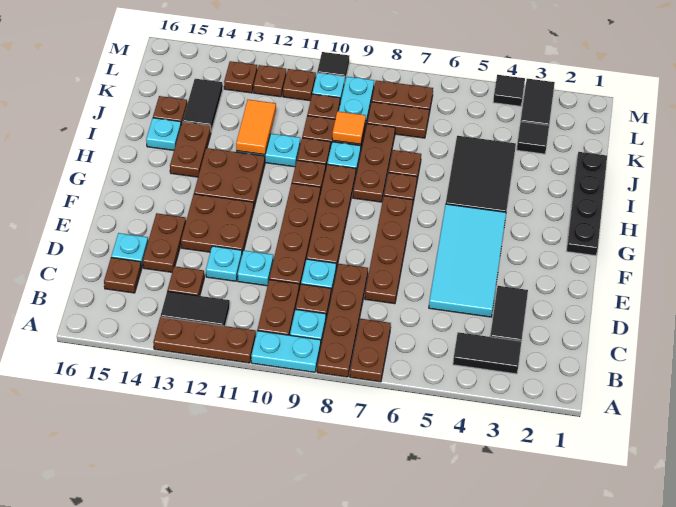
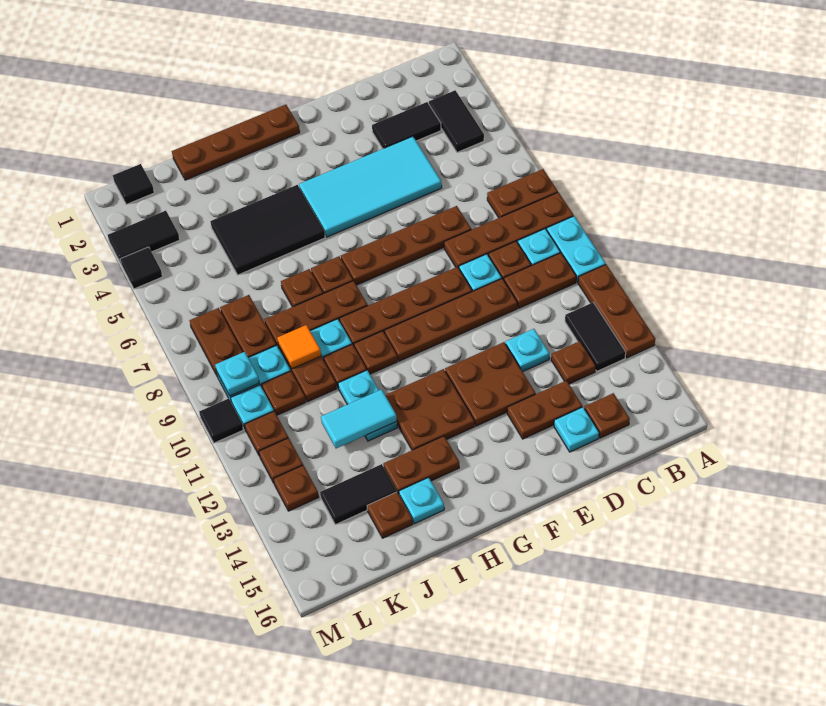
cyan plate D11 level 1 -> cyan plate L9 level 2
black plate G1:J1 level 1 -> brown plate G1:J1 level 1
orange tile I12:J12 level 2 -> cyan tile I12:J12 level 2
black tile K3 level 1 -> black tile L1 level 1

